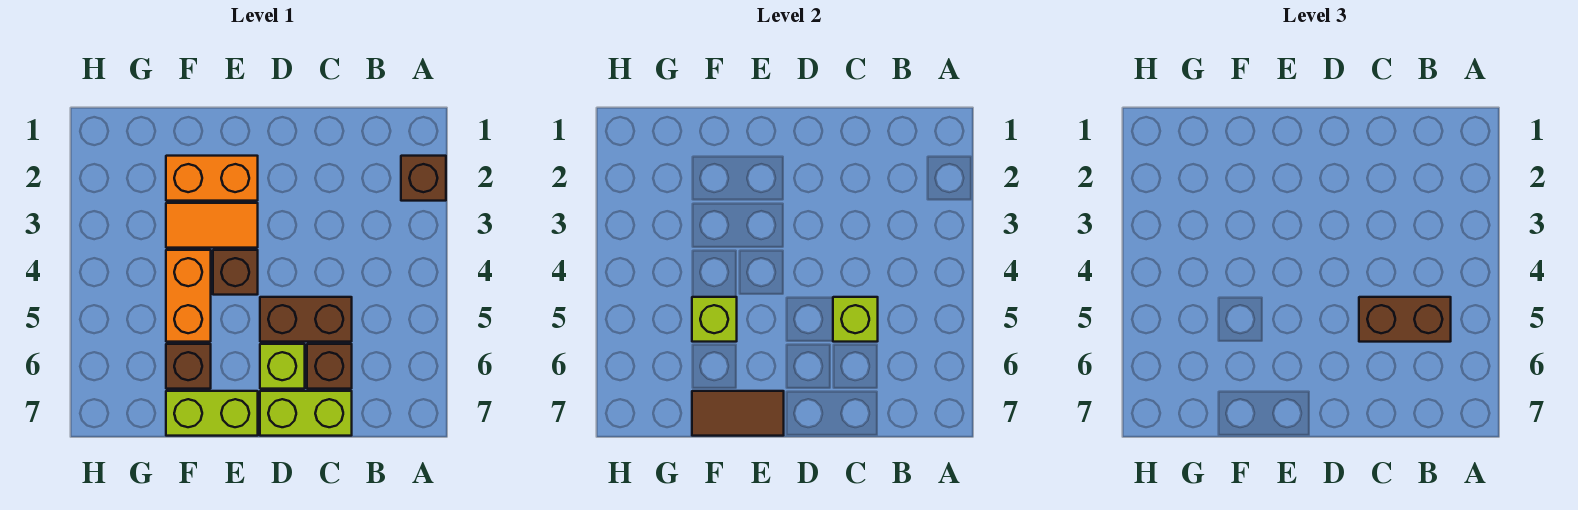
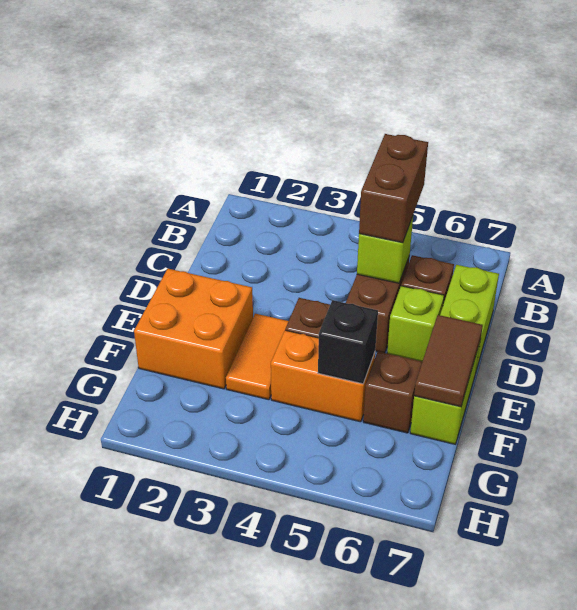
brown brick A2 level 1 -> none
orange brick E2:F2 level 1 -> orange brick E1:F2 level 1
lime brick F5 level 2 -> black brick F5 level 2

